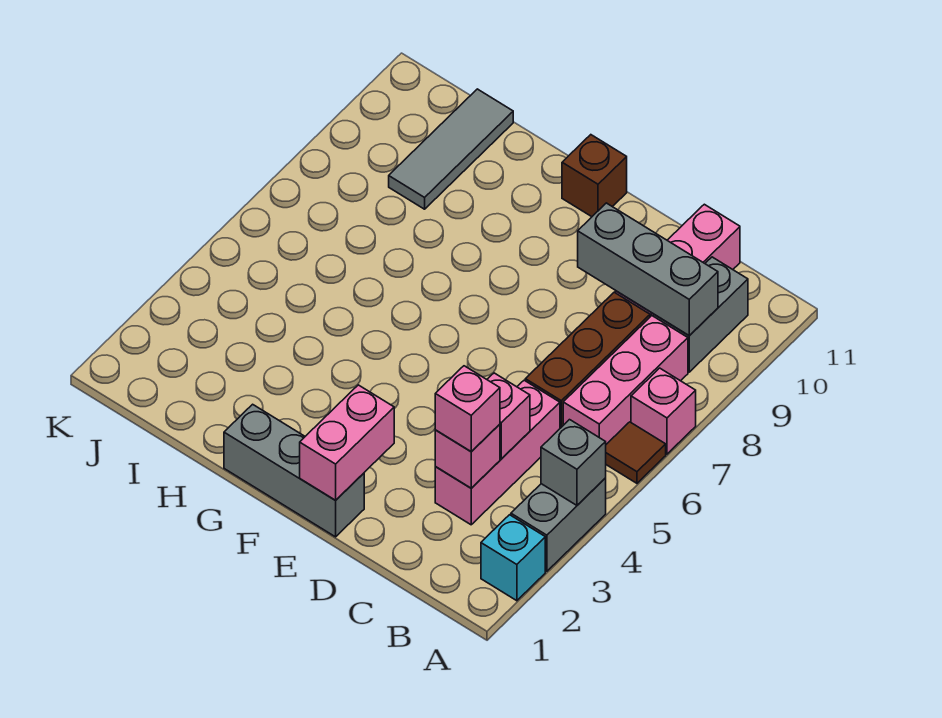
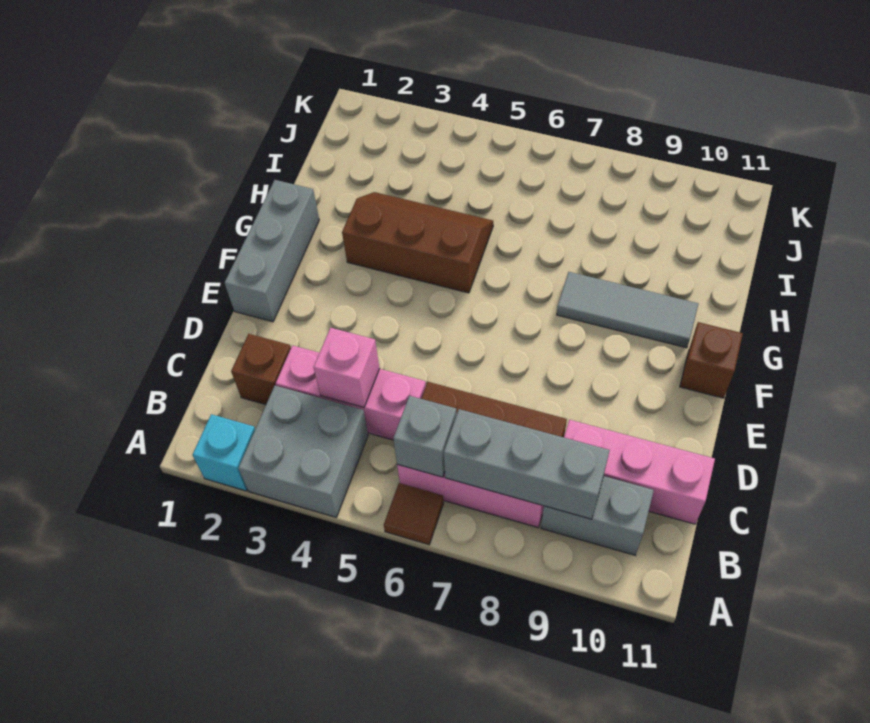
grey brick A3:A4 level 1 -> grey brick A3:B4 level 1
grey brick A4 level 2 -> grey brick B6 level 2
pink brick A7 level 1 -> none
grey brick B9:D9 level 2 -> grey brick B7:B9 level 2
none -> brown brick C2 level 1
pink brick C3 level 2 -> none
pink brick C3 level 3 -> none
pink brick E1:E2 level 2 -> none
none -> brown slope G3:H5 level 1 top G
grey tile I9:I11 level 1 -> grey tile G8:G10 level 1

